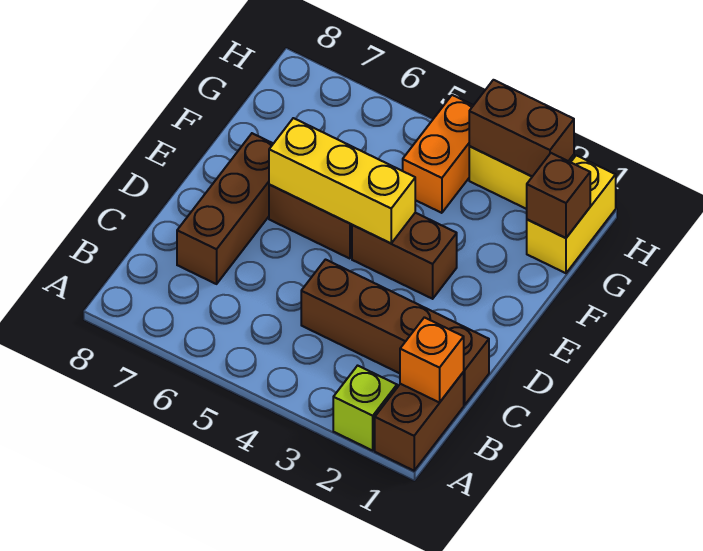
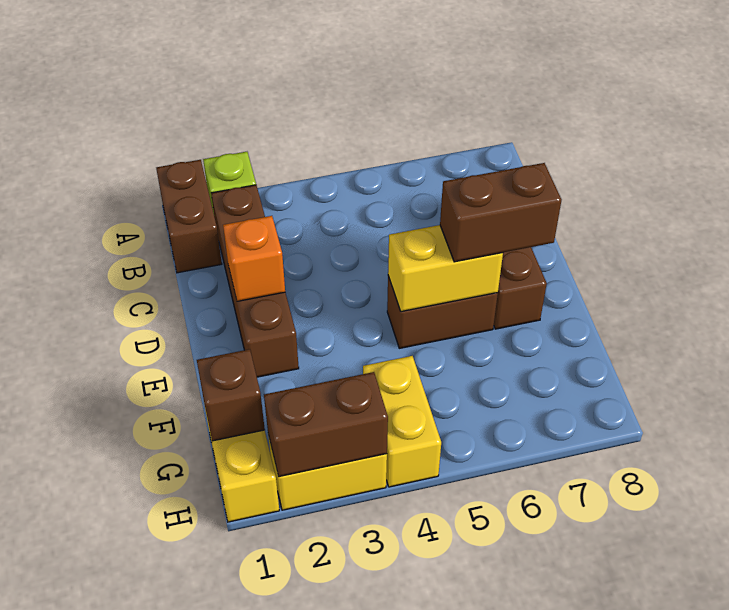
orange brick B1 level 2 -> orange brick D2 level 2
brown brick C1:C4 level 1 -> brown brick B2:E2 level 1
brown brick E3:E4 level 1 -> brown brick E6:E7 level 3
yellow brick E4:E6 level 2 -> yellow brick E5:E6 level 2
orange brick G4:H4 level 1 -> yellow brick G4:H4 level 1

